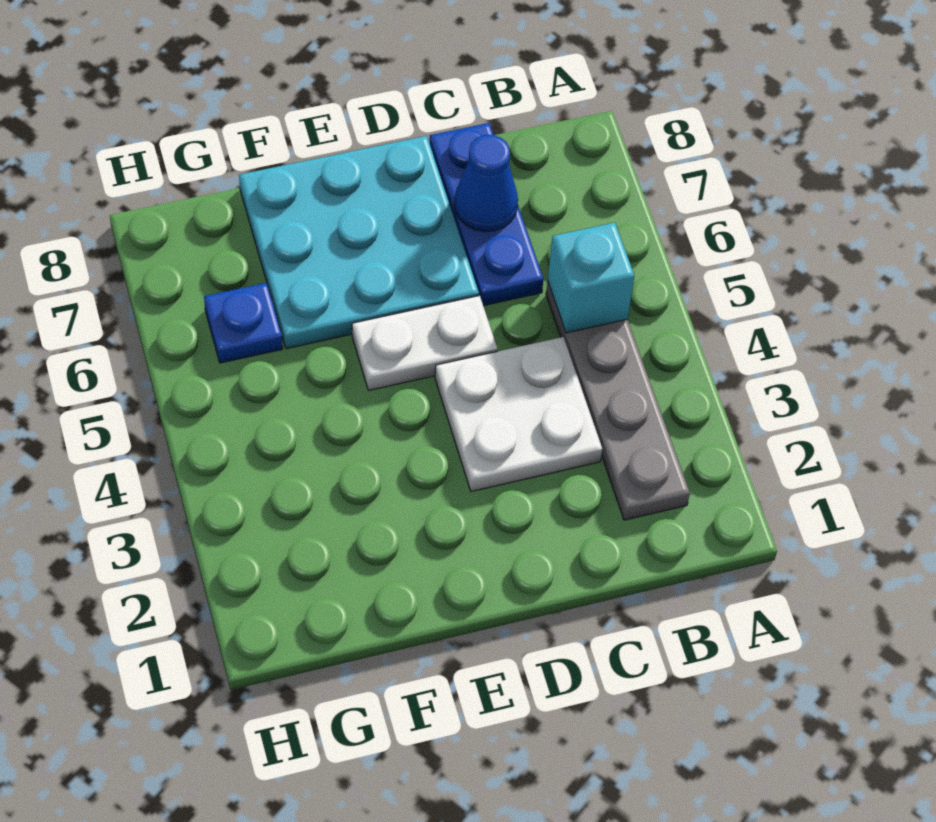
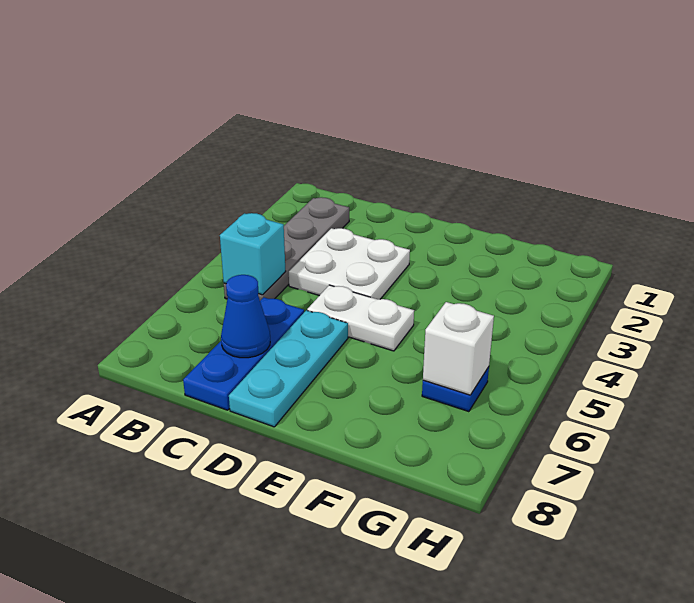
cyan plate D6:F8 level 1 -> cyan plate D6:D8 level 1
none -> white brick G6 level 2

